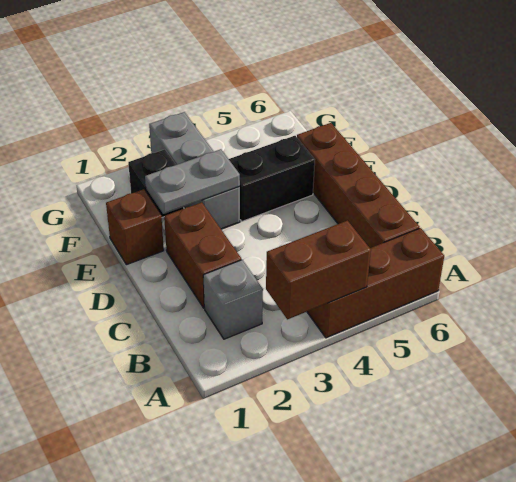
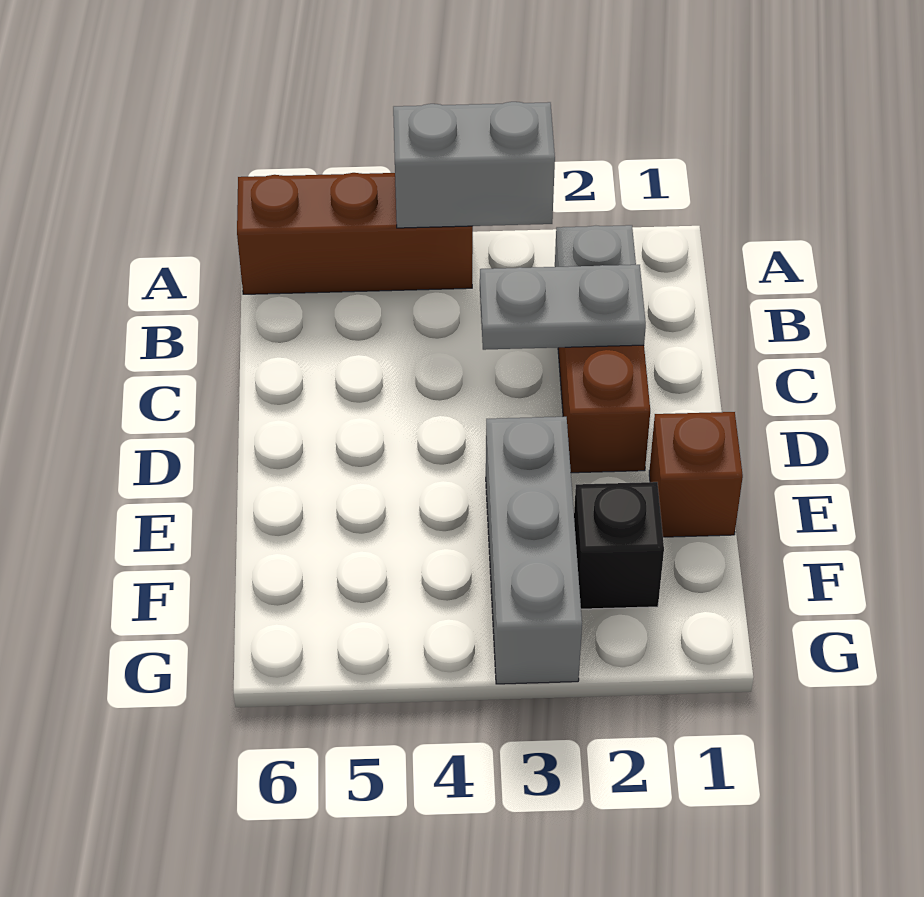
brown brick A3:A4 level 2 -> grey brick A3:A4 level 2
brown brick B6:E6 level 1 -> none
grey plate E2:E3 level 2 -> grey plate C2:C3 level 2
black brick E4:E5 level 1 -> none

